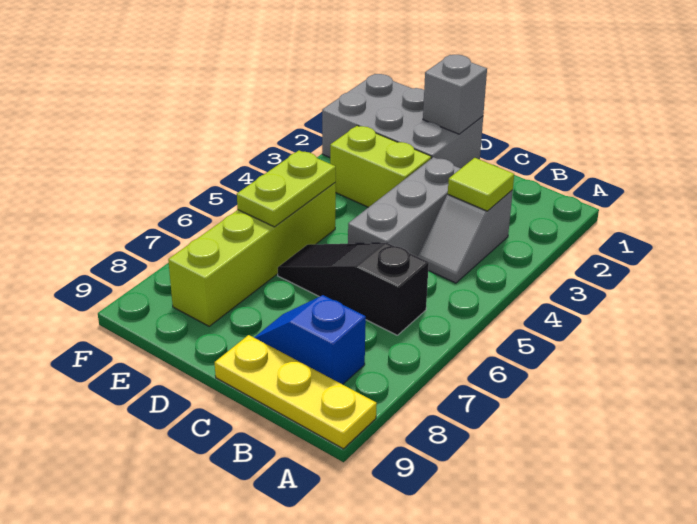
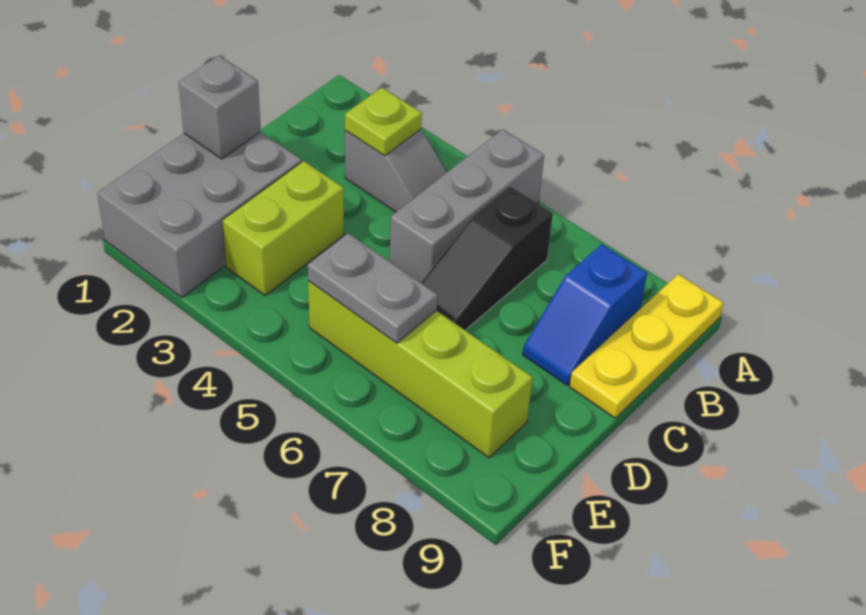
lime tile B3 level 2 -> lime plate B3 level 2
grey brick C3:C5 level 1 -> grey brick A5:C5 level 1
lime plate E5:E6 level 2 -> grey plate E5:E6 level 2

